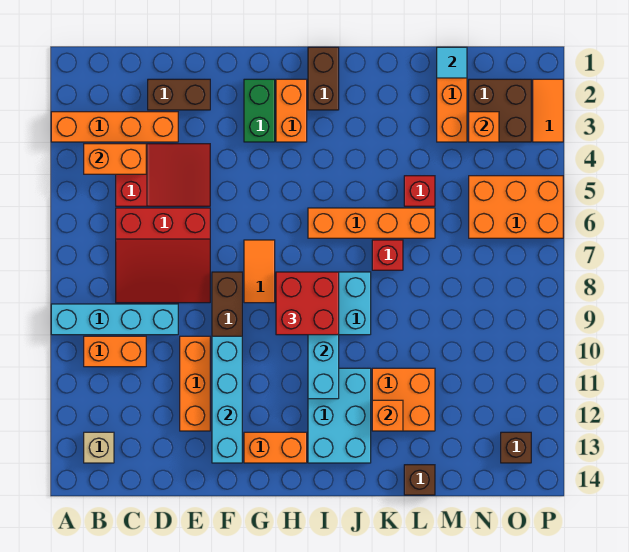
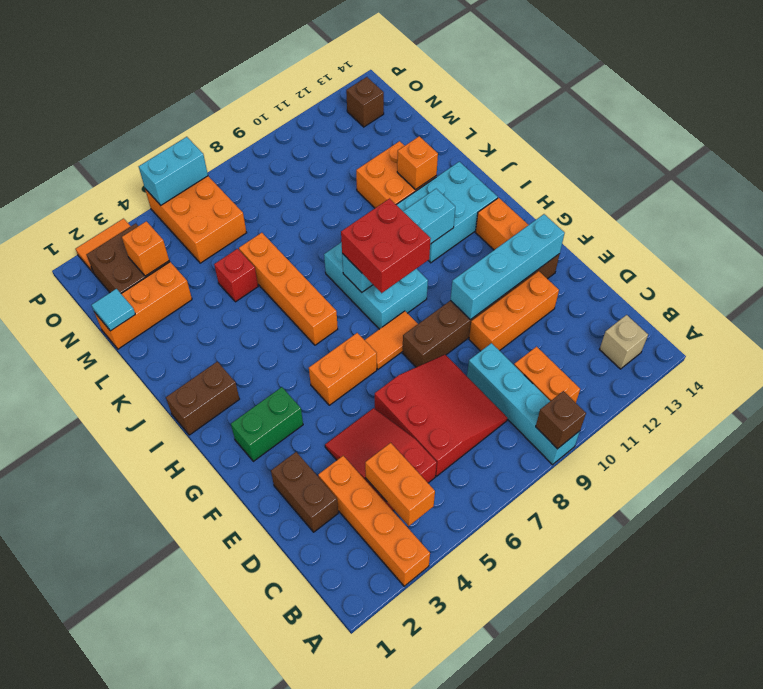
orange brick H2:H3 level 1 -> orange brick G5:G6 level 1
red brick K7 level 1 -> none
brown brick L14 level 1 -> brown brick A9 level 2
none -> cyan brick P5:P6 level 2

